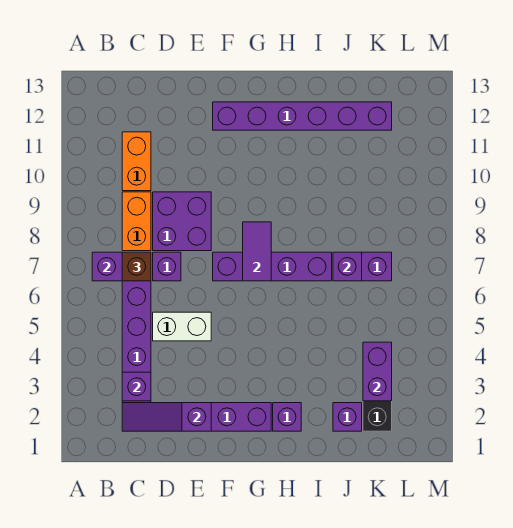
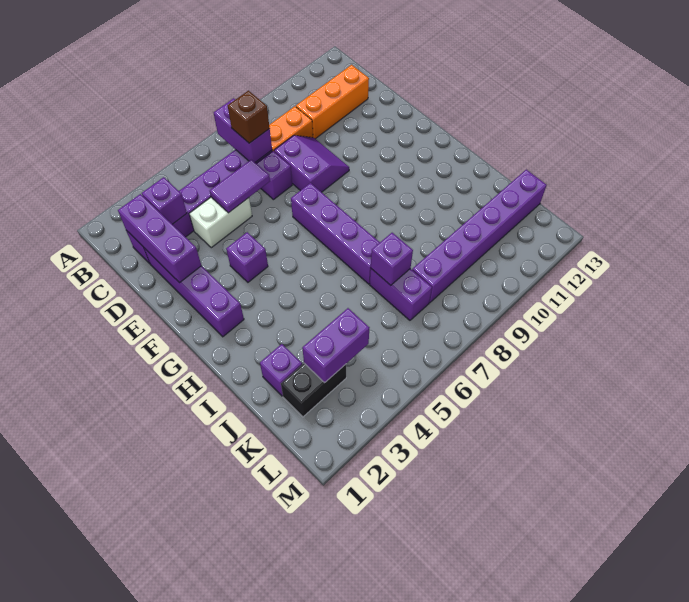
purple slope C2:E2 level 2 top E -> purple brick C2:E2 level 2
orange brick C10:C11 level 1 -> orange brick C10:C12 level 1
white brick D5:E5 level 1 -> white brick D4:D5 level 1
purple brick D8:E9 level 1 -> purple slope D8:E9 level 1 top 8
purple brick F12:K12 level 1 -> purple brick K8:K13 level 1
purple tile G7:G8 level 2 -> purple tile D5:D6 level 2
purple brick H2 level 1 -> purple brick F4 level 1

